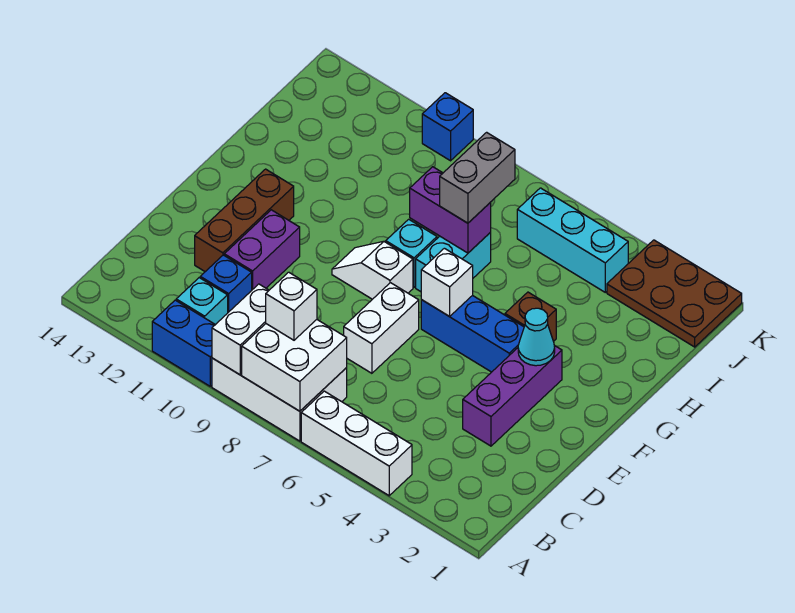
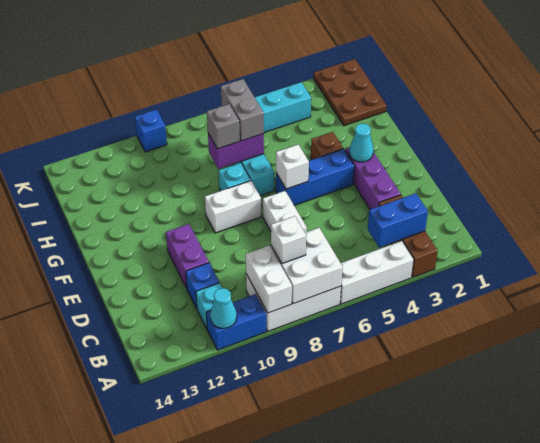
none -> cyan cone A11 level 2
none -> blue brick B3:B4 level 2
brown brick D12:F12 level 1 -> brown brick A3:C3 level 1
white slope F8:F9 level 1 top 8 -> white brick F8:F9 level 1
none -> grey brick H8 level 3
brown plate J1:K3 level 1 -> brown plate I1:K2 level 1

